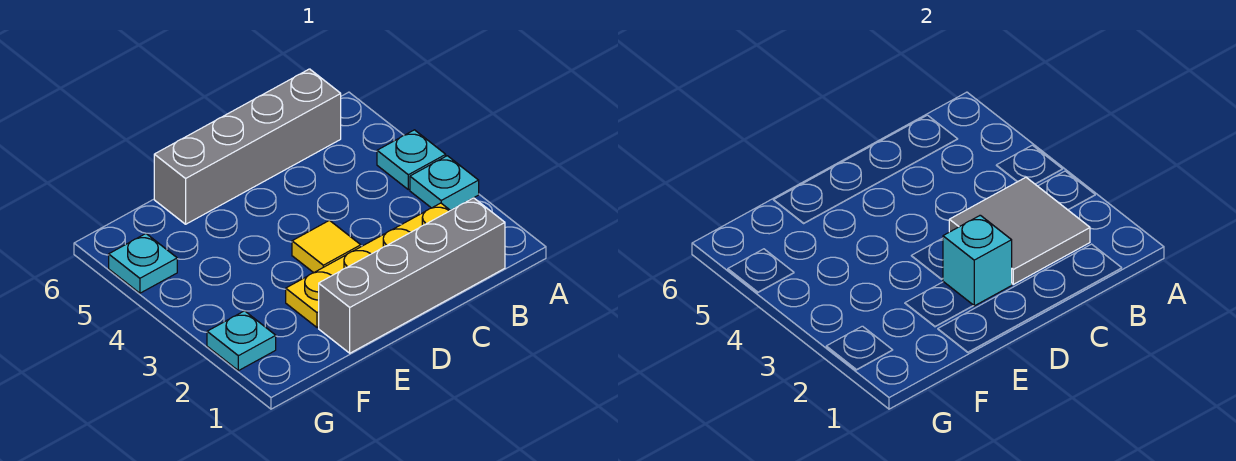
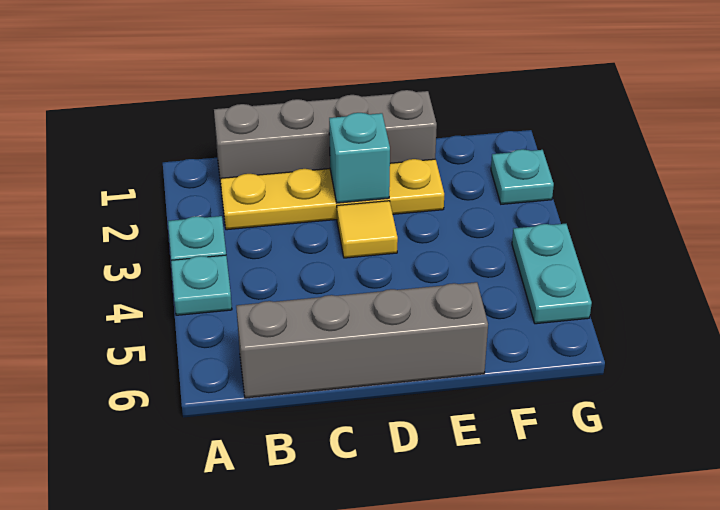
grey tile B2:C3 level 2 -> none
cyan plate G5 level 1 -> cyan plate G4:G5 level 1

